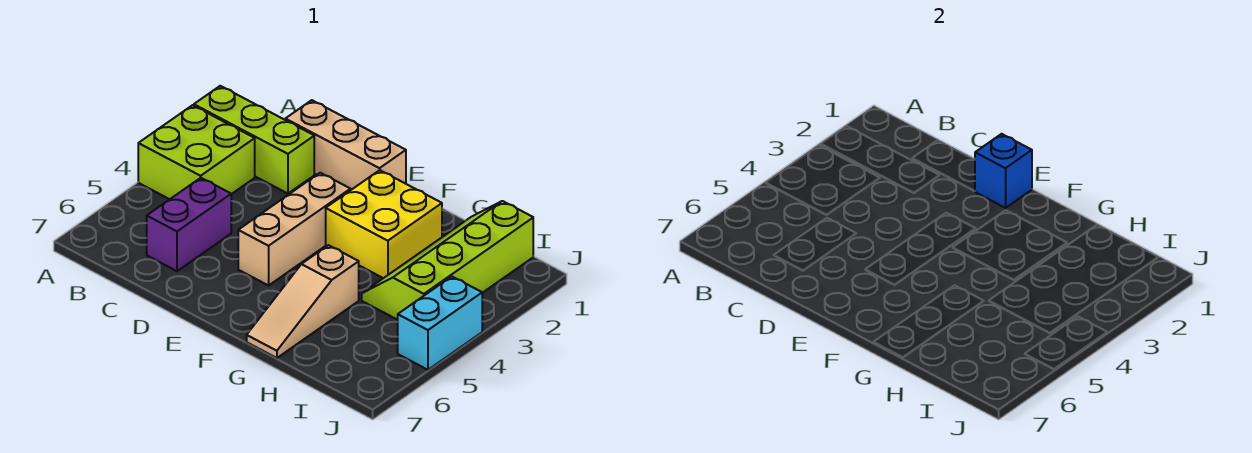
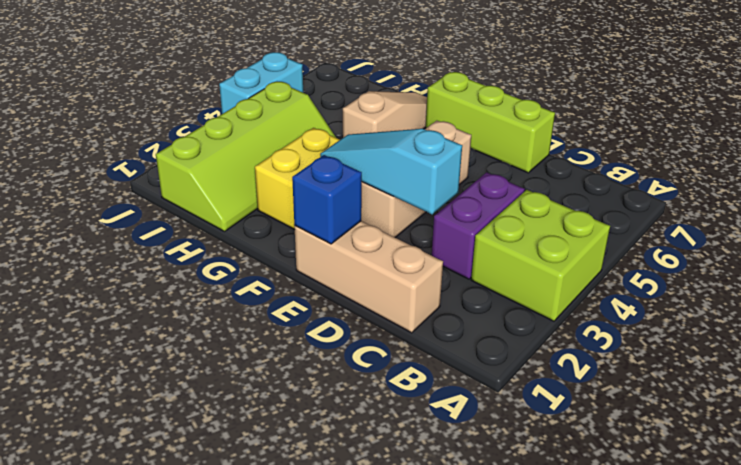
lime brick A2:C2 level 1 -> lime brick D7:F7 level 1
purple brick C5:C6 level 1 -> purple brick C3:C4 level 1
none -> cyan slope D3:F3 level 2 top D

